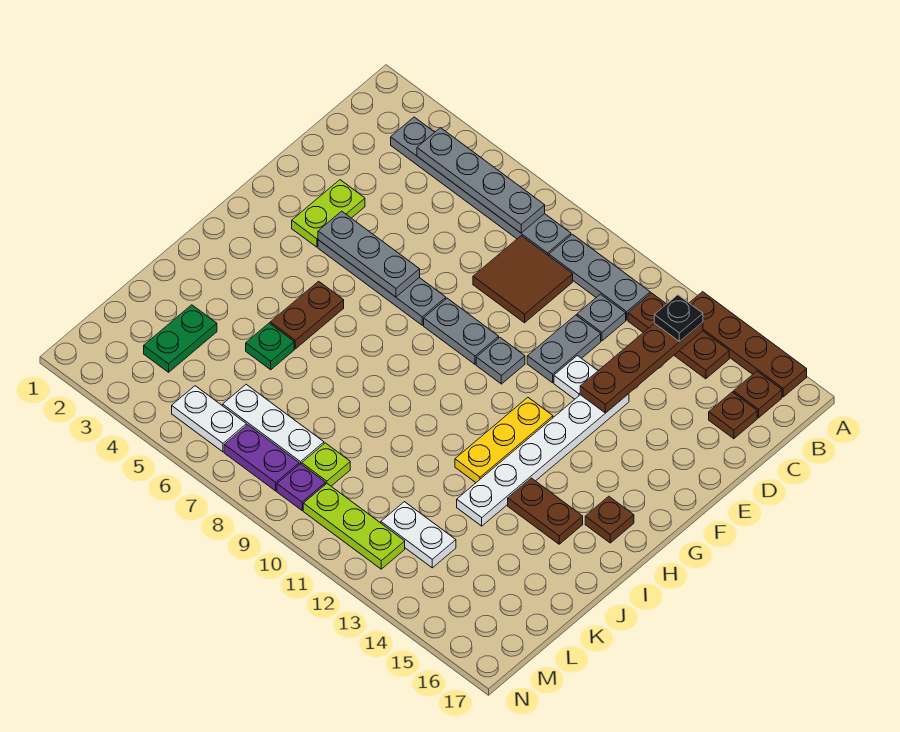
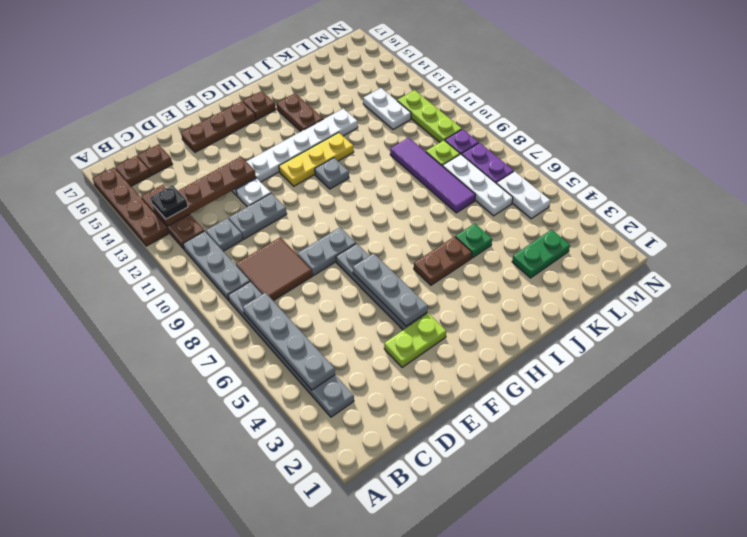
none -> brown plate E16:G16 level 1
grey plate F8:F9 level 1 -> grey plate E8:F8 level 1
grey plate F10 level 1 -> grey plate H11 level 1
none -> purple tile K7:K10 level 1

